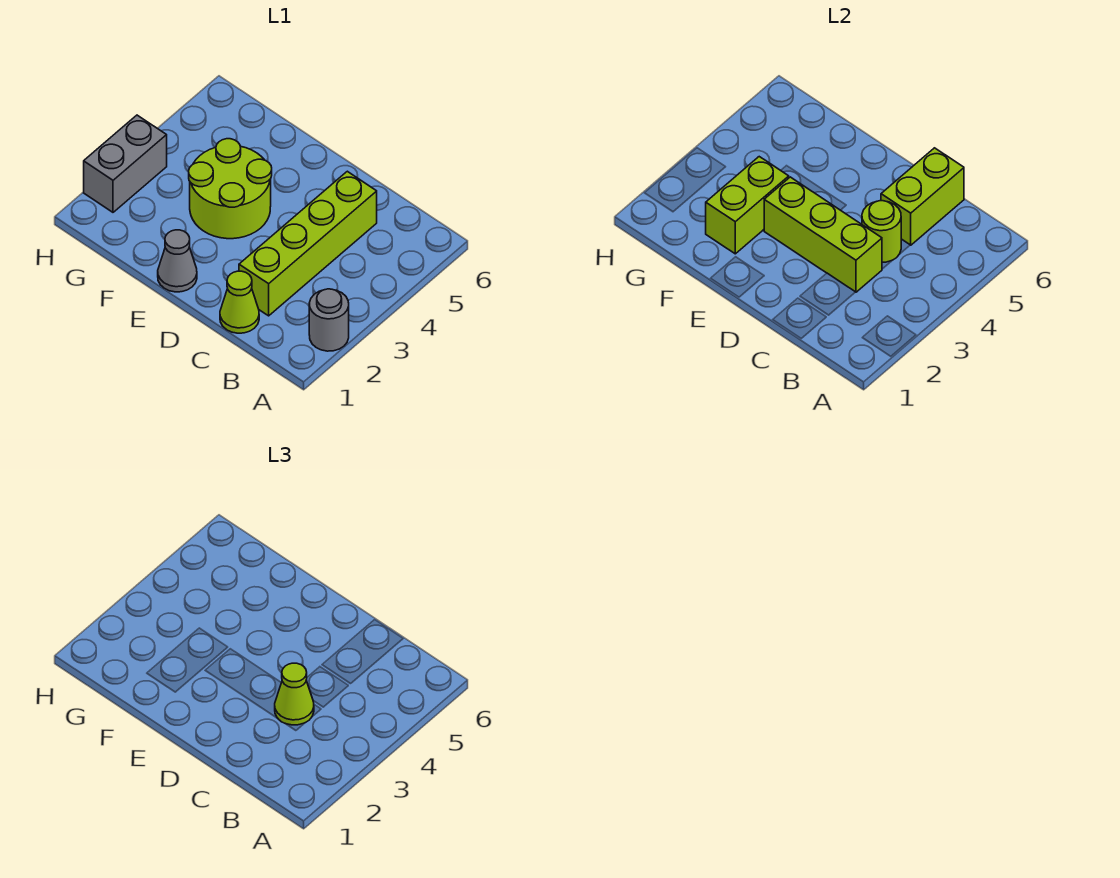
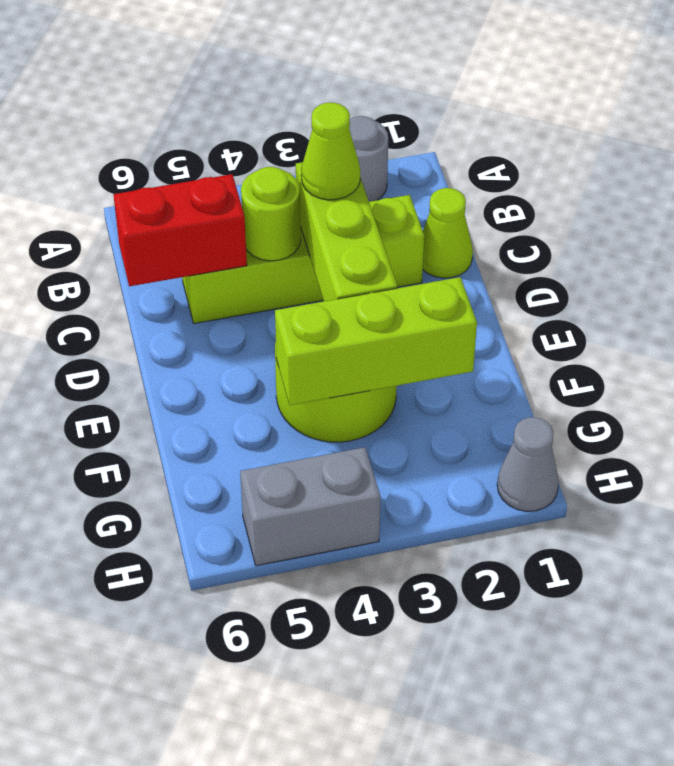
lime brick C5:C6 level 2 -> red brick C5:C6 level 2
grey cone E1 level 1 -> grey cone H1 level 1
lime brick F2:F3 level 2 -> lime brick F2:F4 level 2
grey brick H2:H3 level 1 -> grey brick H4:H5 level 1

